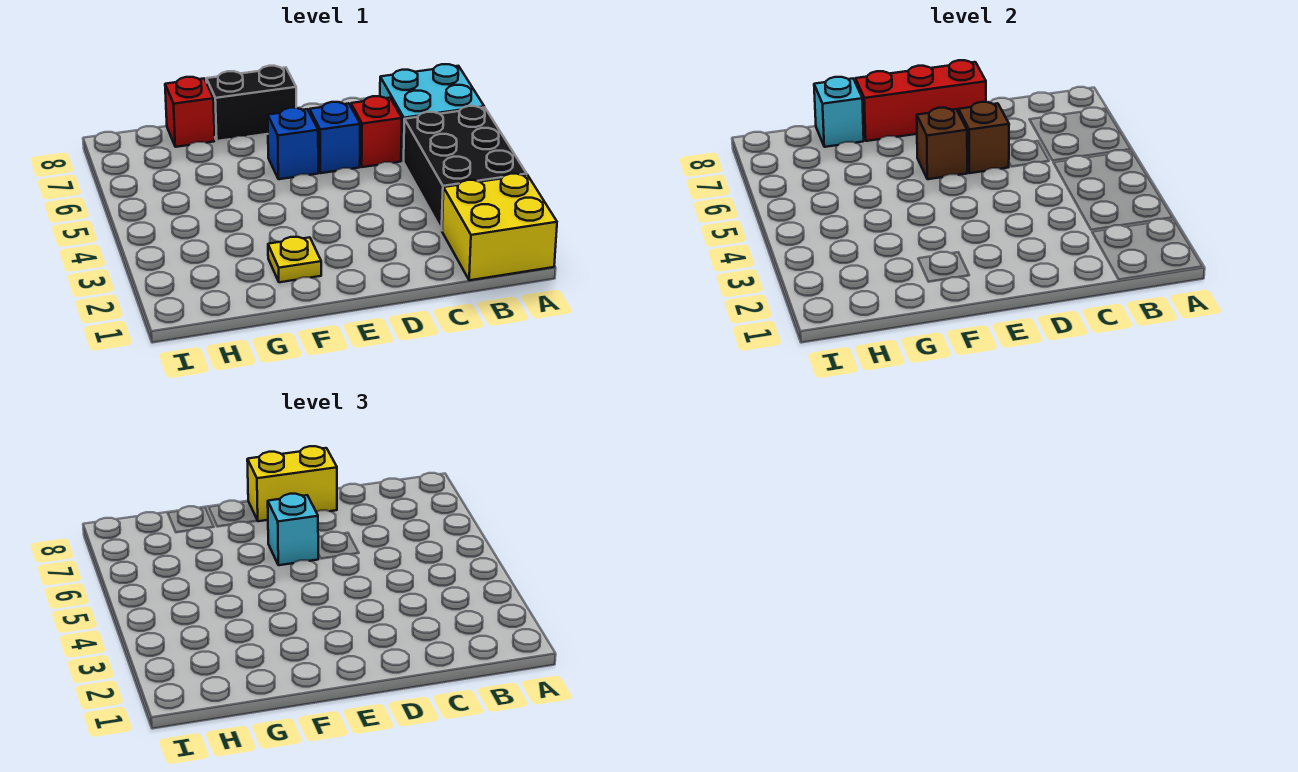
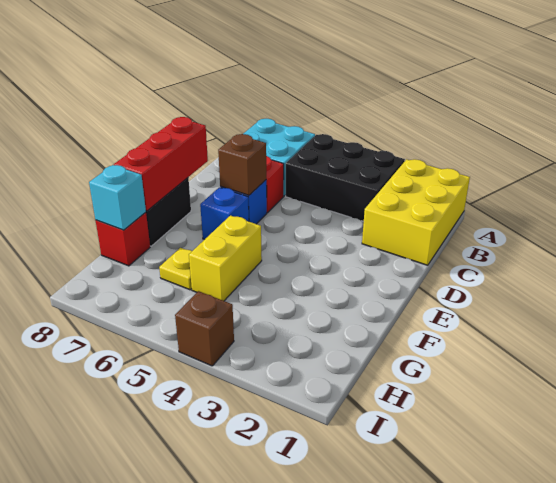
yellow brick A1:B2 level 1 -> yellow brick A1:C2 level 1
yellow brick D8:E8 level 3 -> yellow brick F5:G5 level 1
brown brick E6 level 2 -> brown brick I4 level 1
cyan brick E6 level 3 -> none
yellow plate F2 level 1 -> yellow plate G6 level 1

